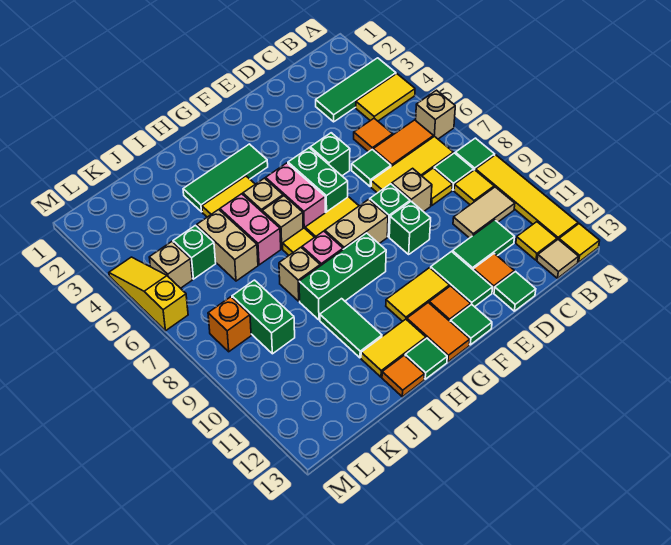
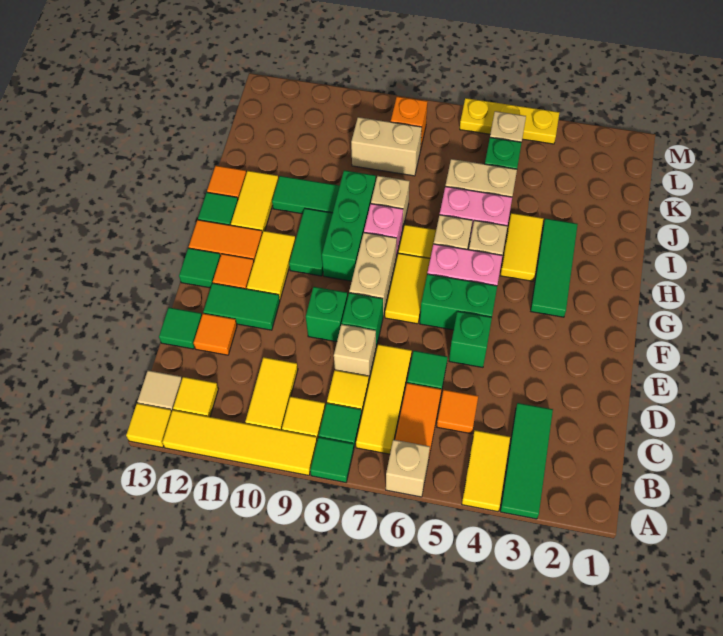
tan tile B10:C10 level 1 -> yellow tile B10:C10 level 1
green tile C11:D11 level 1 -> green tile G10:H10 level 1
green brick K8:K9 level 1 -> tan brick K8:K9 level 1
yellow slope M4:M6 level 1 top 6 -> yellow plate M4:M6 level 1

